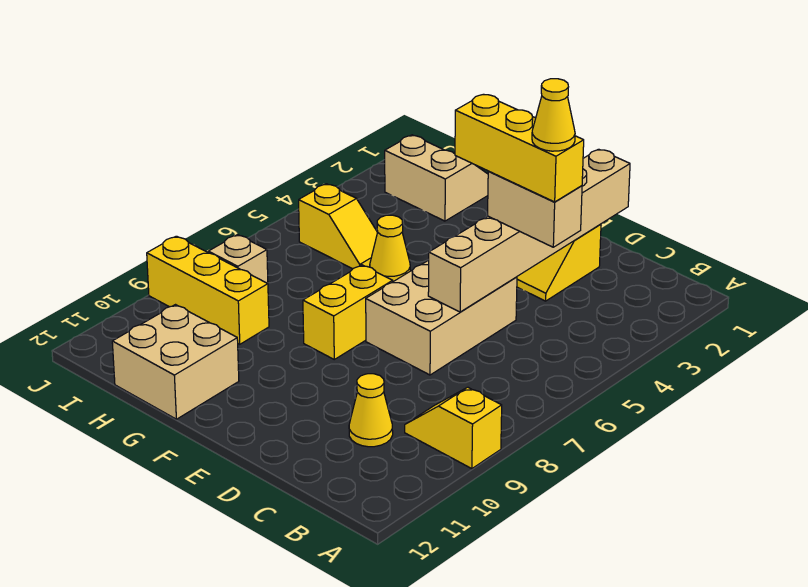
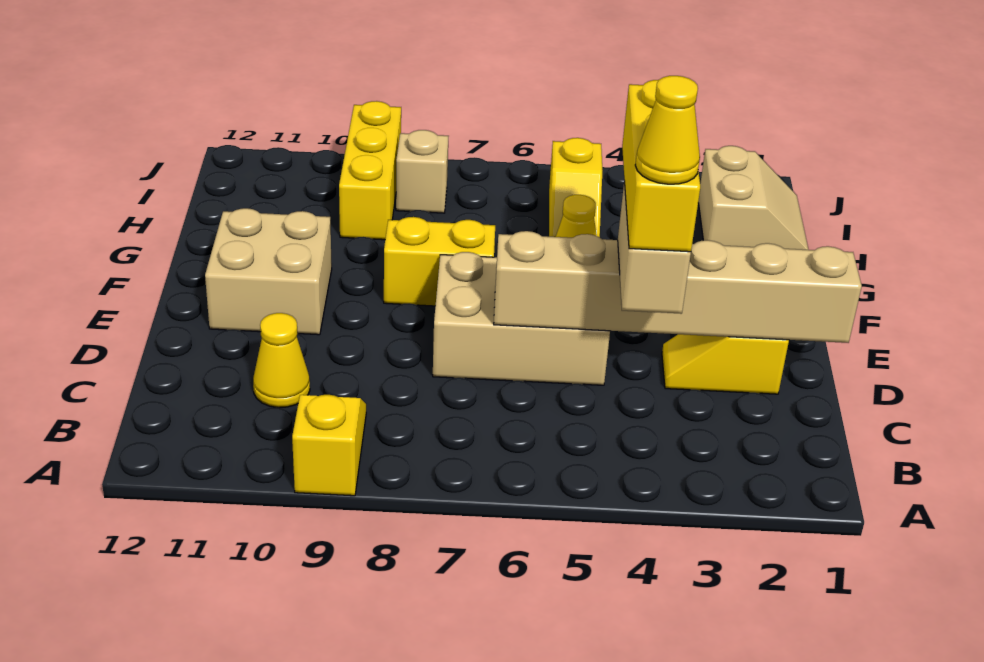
tan brick G11:H12 level 1 -> tan brick E10:F11 level 1

